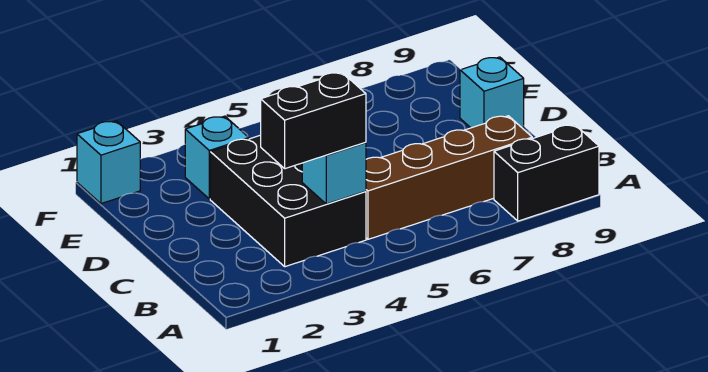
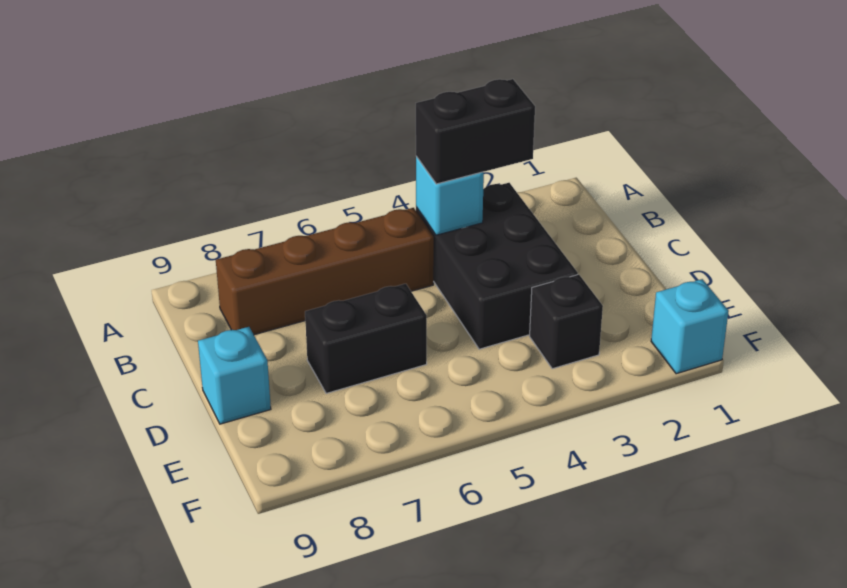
black brick A8:A9 level 1 -> black brick D6:D7 level 1
cyan brick E3 level 1 -> black brick E3 level 1

